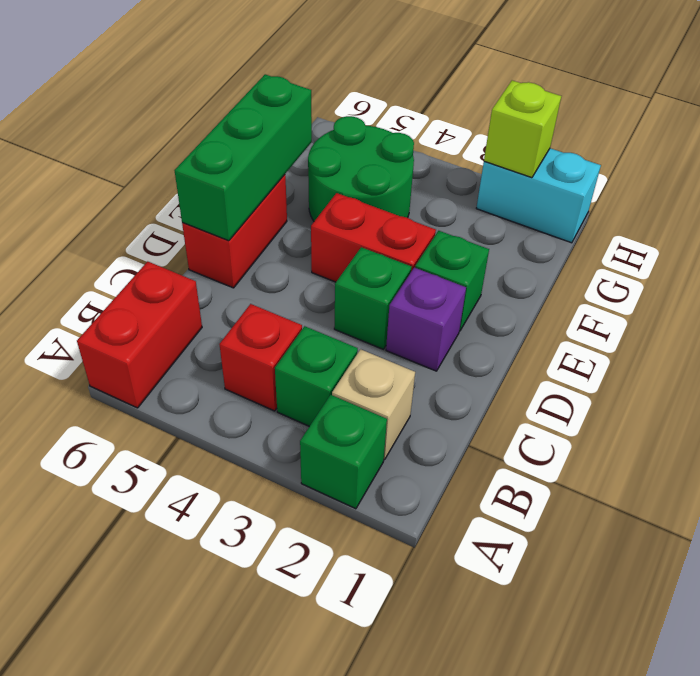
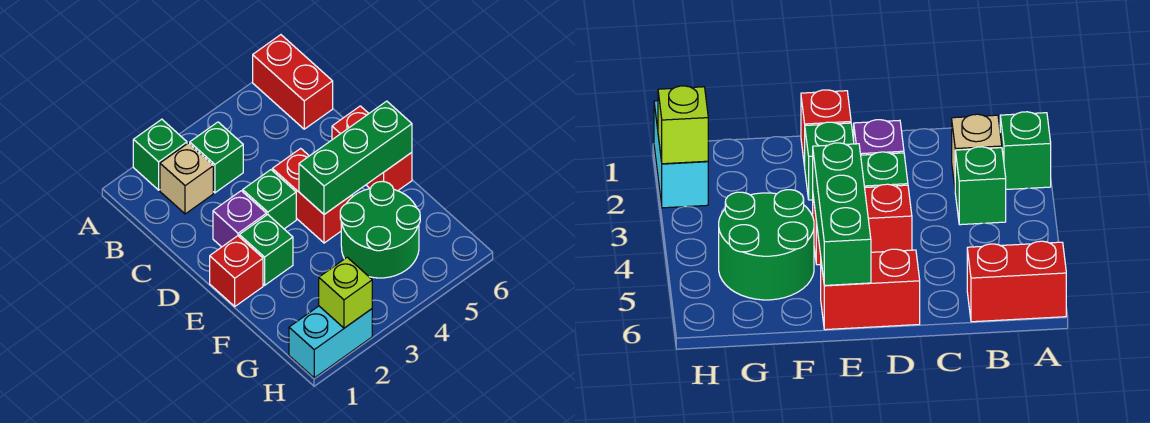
red brick B4 level 1 -> red brick E1 level 1
green brick D6:F6 level 2 -> green brick E4:E6 level 2
red brick E3:E4 level 1 -> red brick D4:E4 level 1

